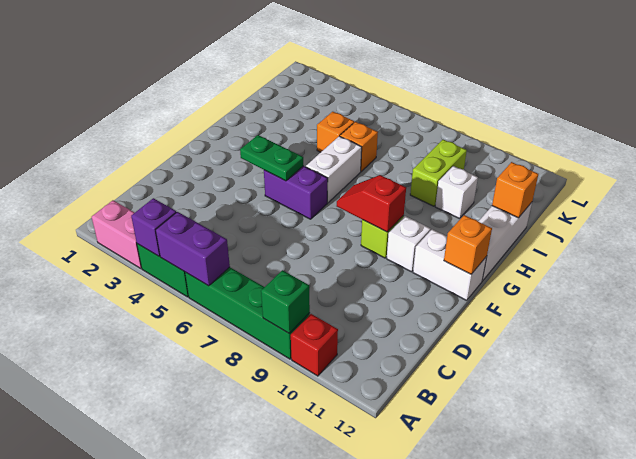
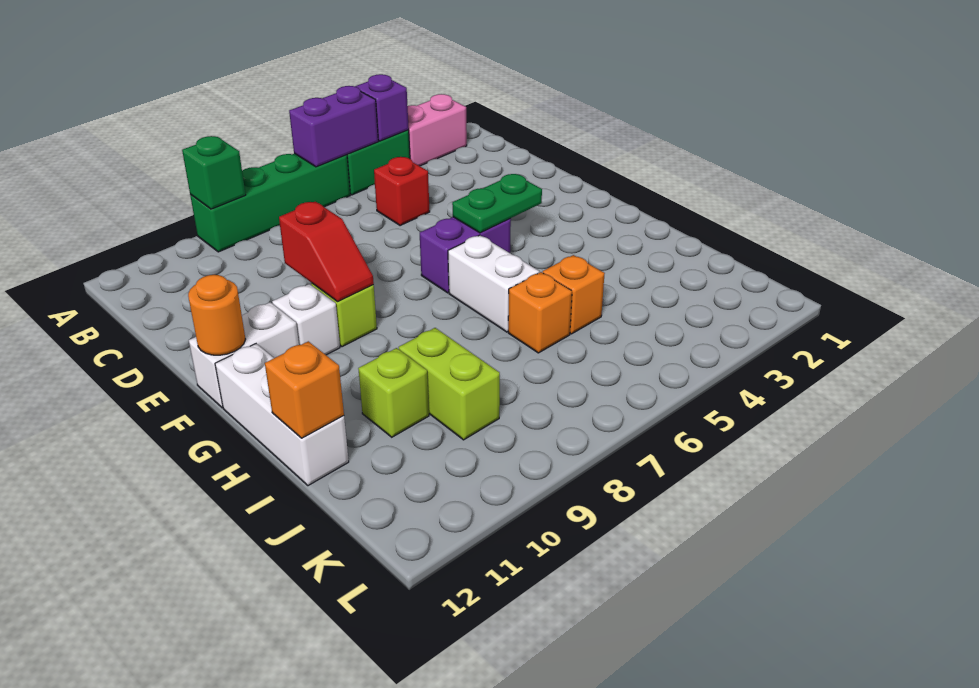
red brick A10 level 1 -> red brick C5 level 1
red slope F8:F9 level 2 top 9 -> red slope E9:F9 level 2 top E
orange brick F12 level 2 -> orange round brick F12 level 2
white brick I10 level 1 -> lime brick I10 level 1

